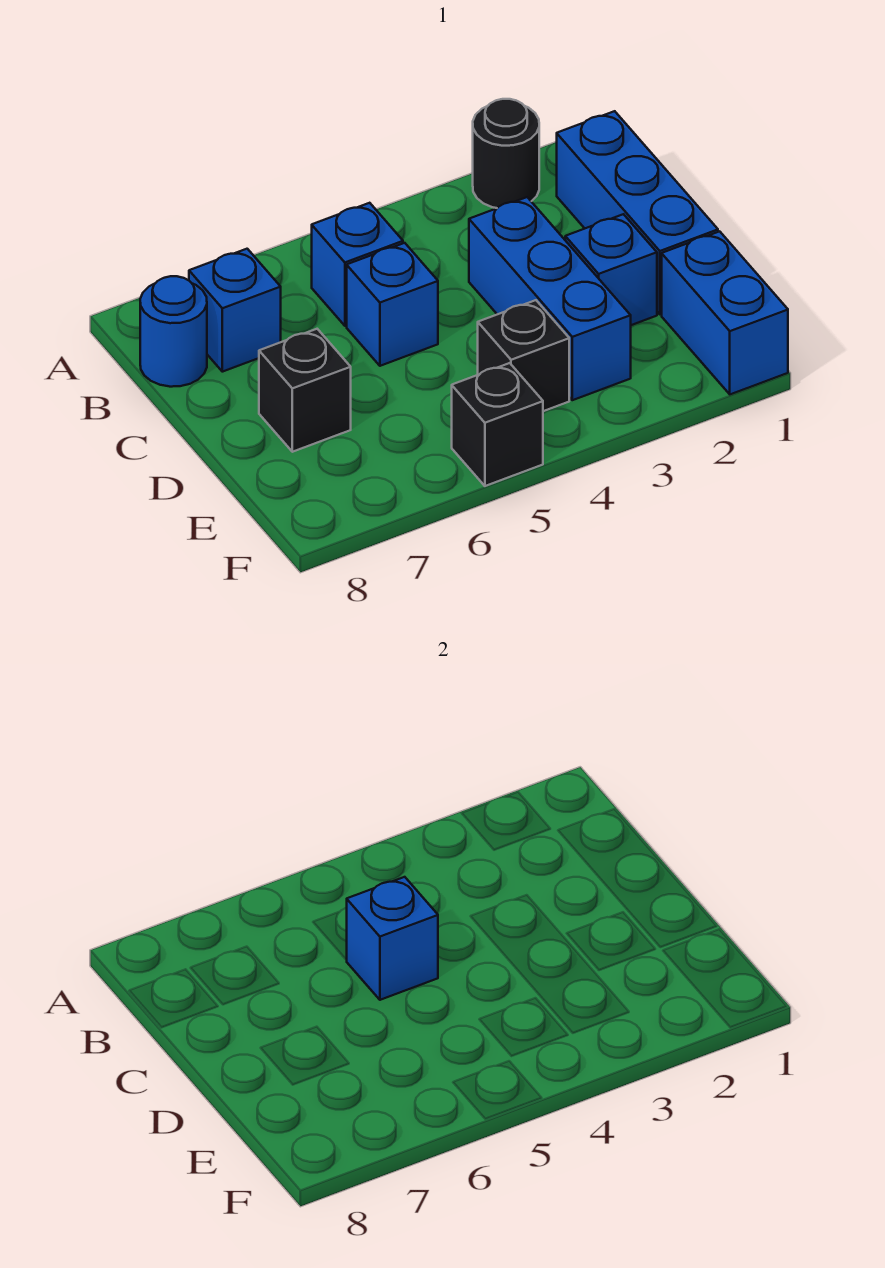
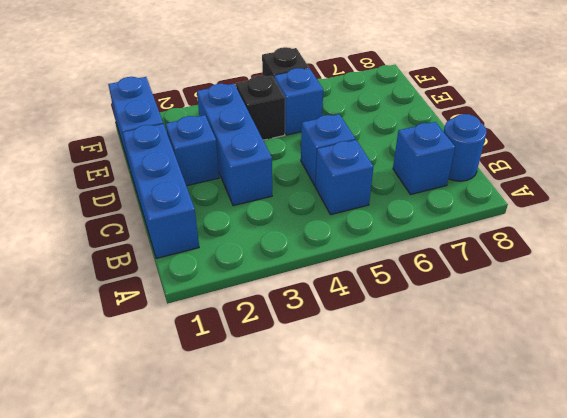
black round brick A2 level 1 -> none
blue brick C5 level 2 -> blue brick E5 level 1
black brick D7 level 1 -> none

